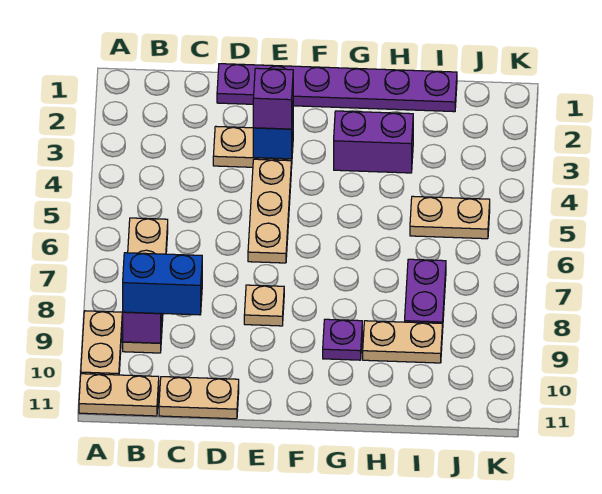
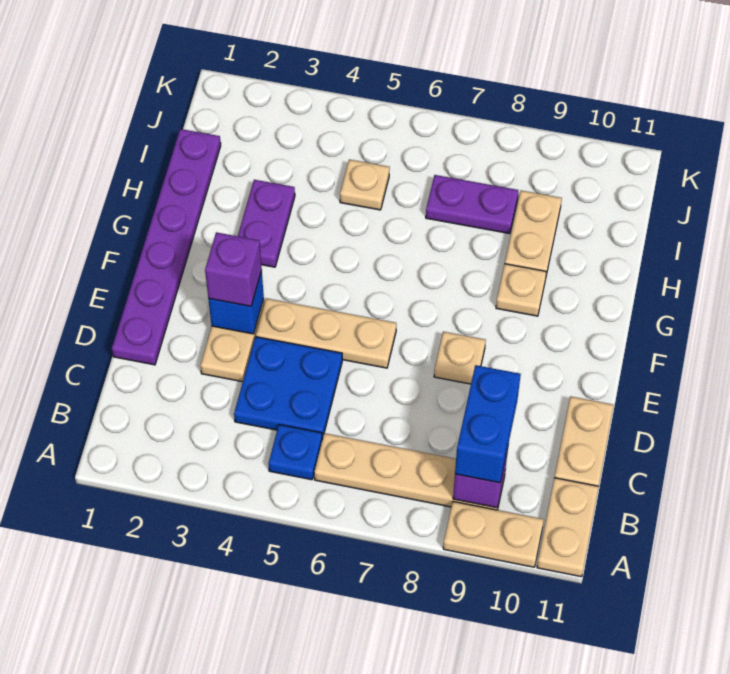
none -> blue plate B5 level 1
none -> blue plate C4:D5 level 1
purple brick G3:H3 level 1 -> purple plate G3:H3 level 1
purple plate G9 level 1 -> tan plate G9 level 1
tan plate I5:J5 level 1 -> tan plate I5 level 1

